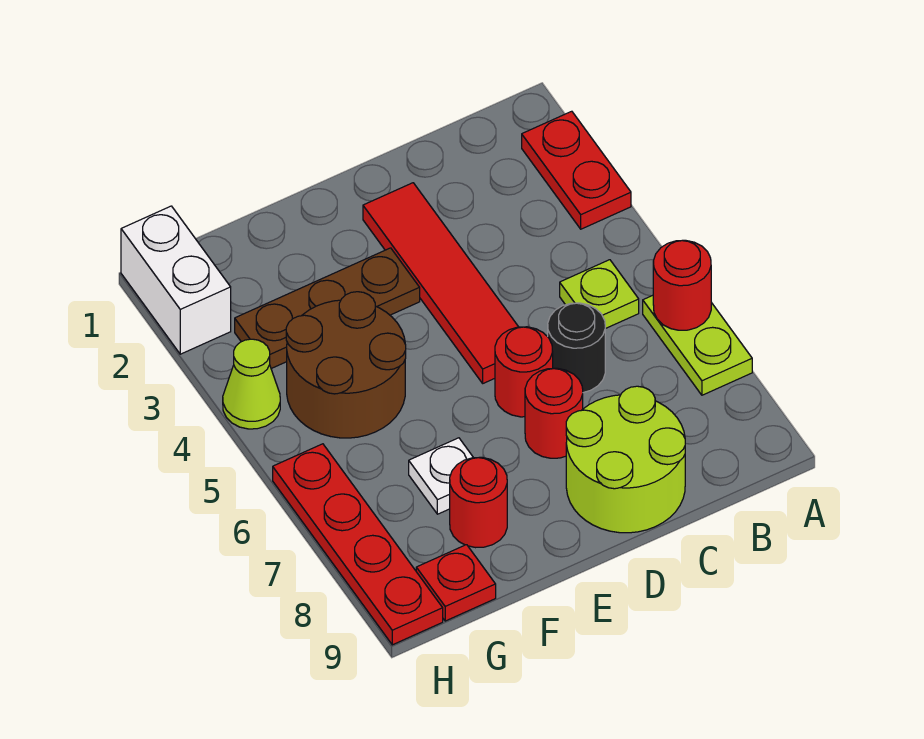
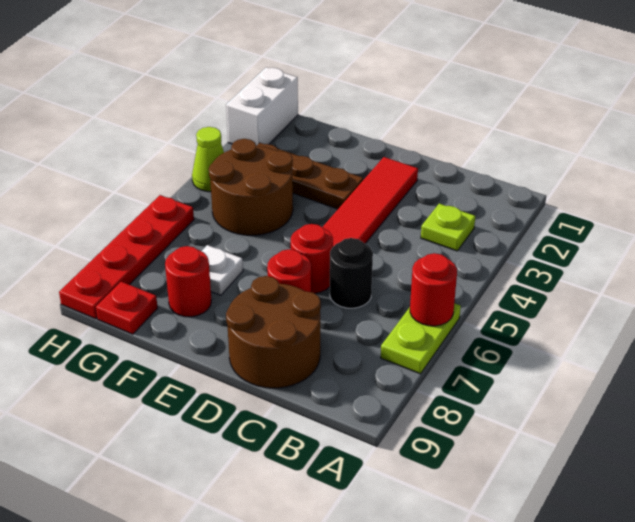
red plate A2:A3 level 1 -> none
lime plate B5 level 1 -> lime plate B3 level 1
lime round brick C8:D9 level 1 -> brown round brick C8:D9 level 1

